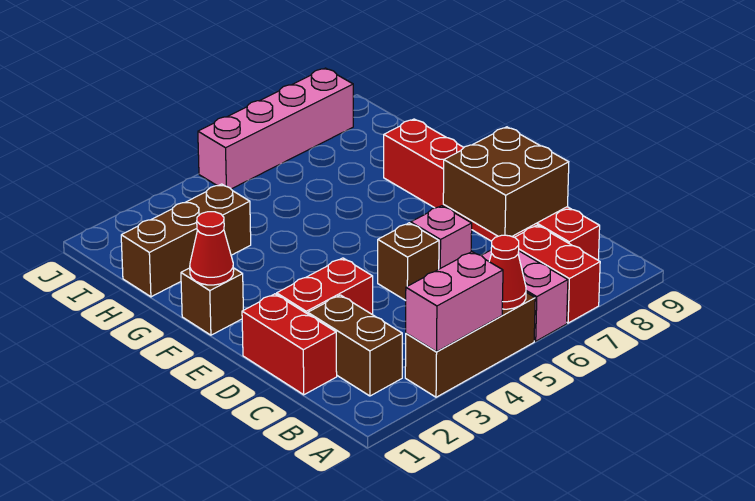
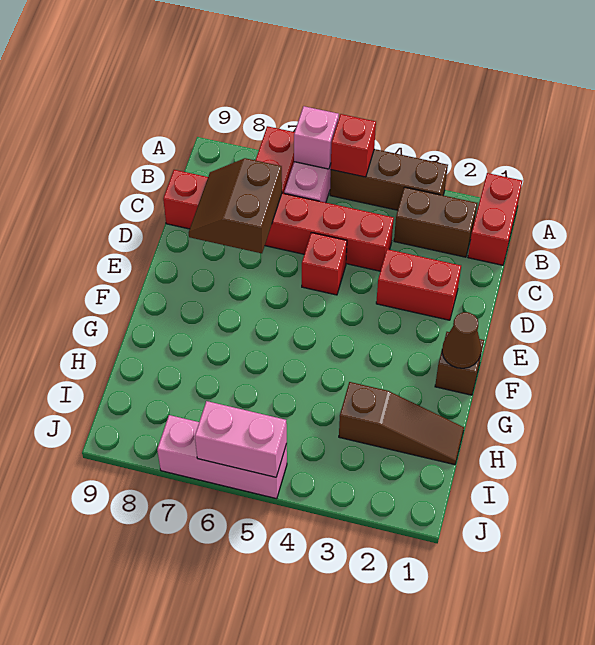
pink brick A3:A4 level 2 -> pink brick J5:J6 level 2
red cone A5 level 2 -> red brick A5 level 2
brown brick B2:C2 level 1 -> brown brick B2:B3 level 1
red brick B8:G8 level 1 -> red brick C4:C9 level 1
red brick C1:D1 level 1 -> red brick A1:B1 level 1
brown brick C7:D8 level 2 -> brown slope C7:D8 level 2 top 7
brown brick D5 level 1 -> red brick D5 level 1
pink brick D6 level 1 -> pink brick A6 level 2
red cone F1 level 2 -> brown cone F1 level 2
brown brick H1:H3 level 1 -> brown slope H1:H3 level 1 top 3
pink brick J5:J8 level 1 -> pink brick J5:J7 level 1

